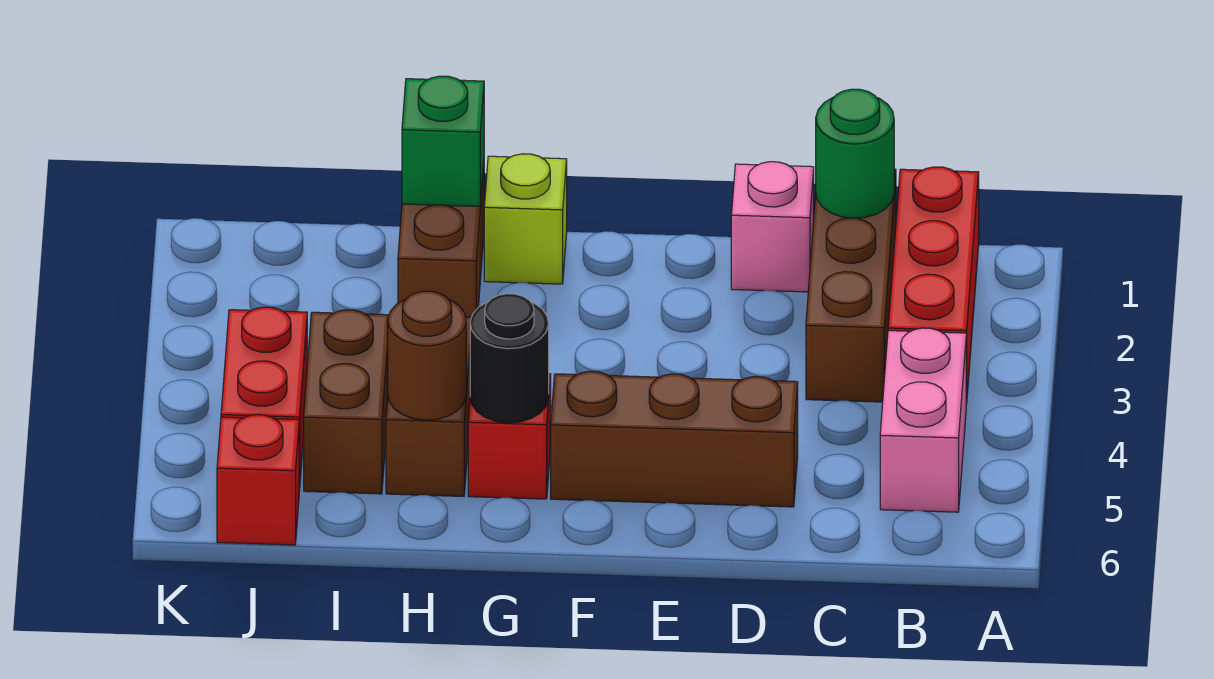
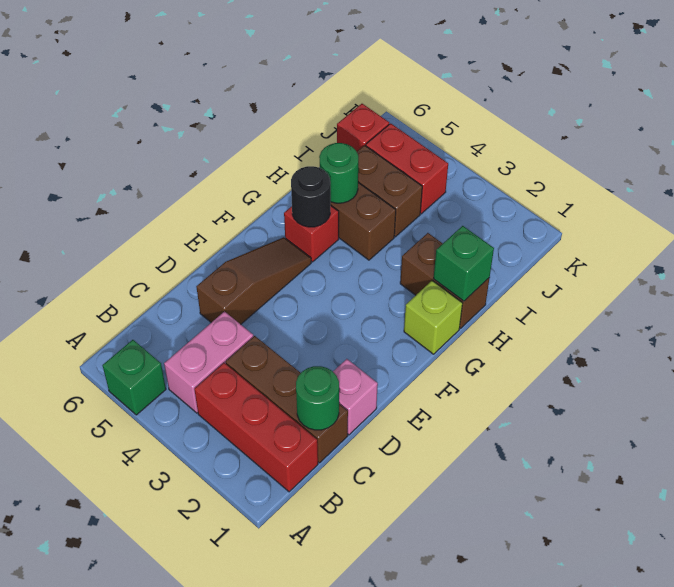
none -> green brick A5 level 1
pink brick B4:B5 level 1 -> pink brick B4:C4 level 1
brown brick D5:F5 level 1 -> brown slope D5:F5 level 1 top D
brown round brick H5 level 2 -> green round brick H5 level 2

